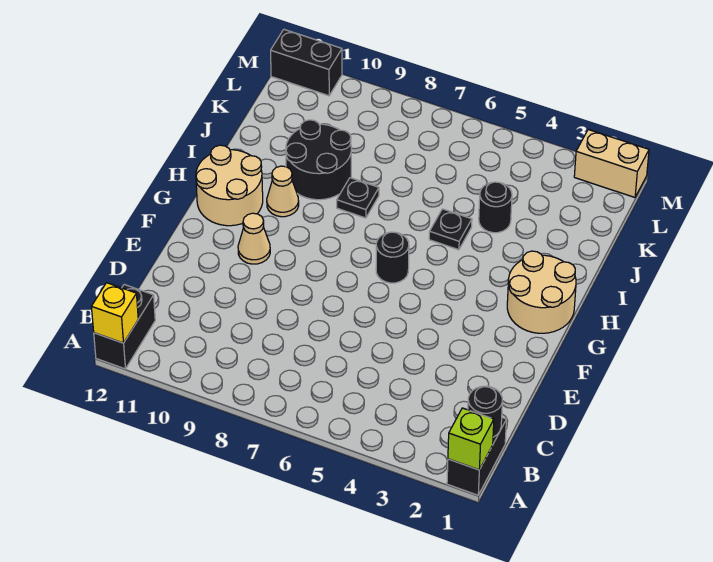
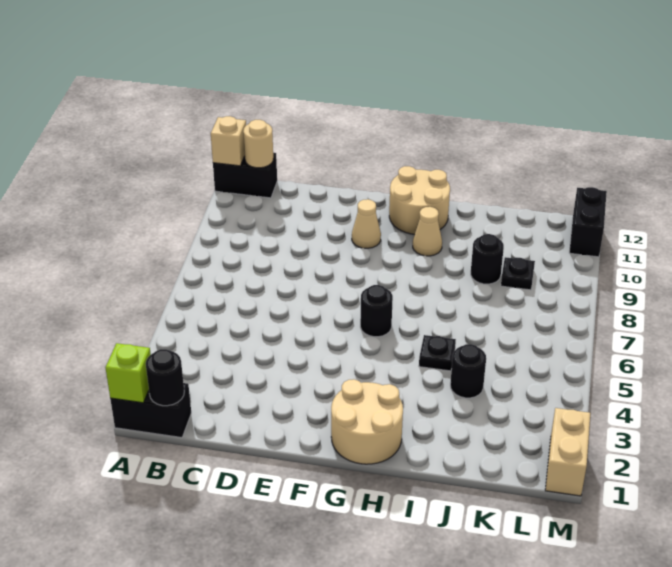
yellow brick A12 level 2 -> tan brick A12 level 2
none -> tan round brick B12 level 2
black plate I8 level 1 -> black plate K9 level 1
black round brick I9:J10 level 1 -> black round brick J9 level 1

